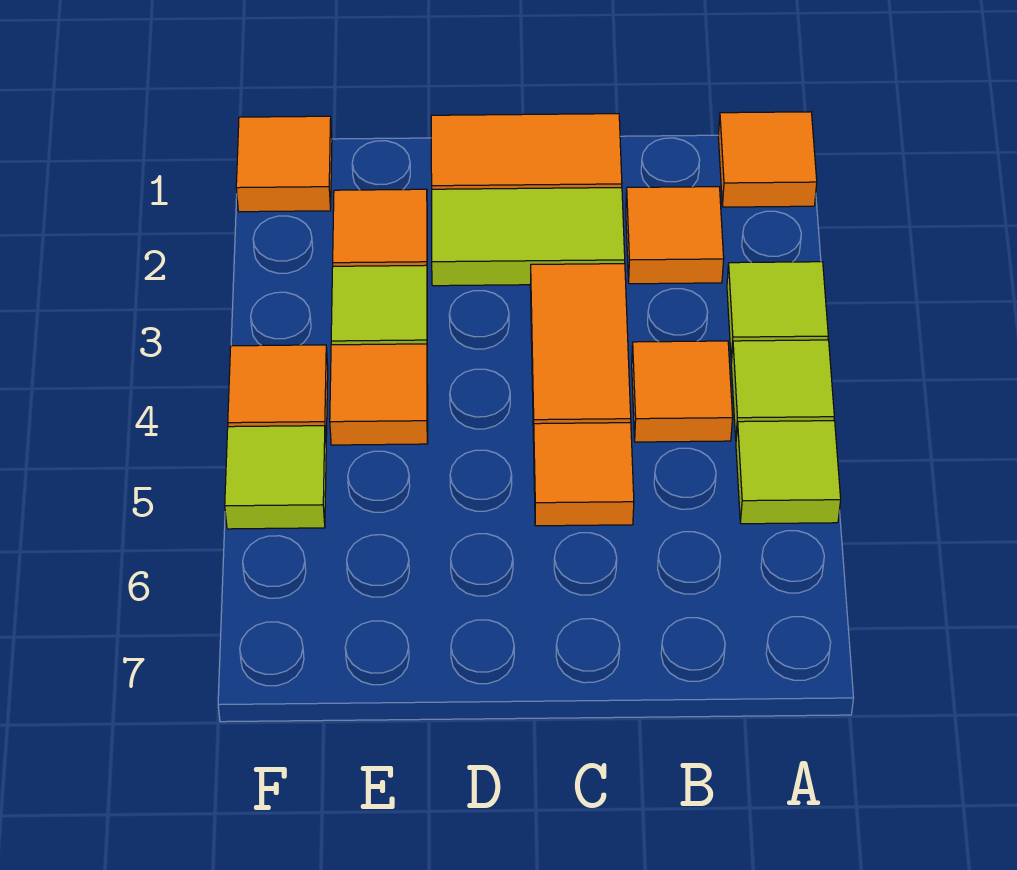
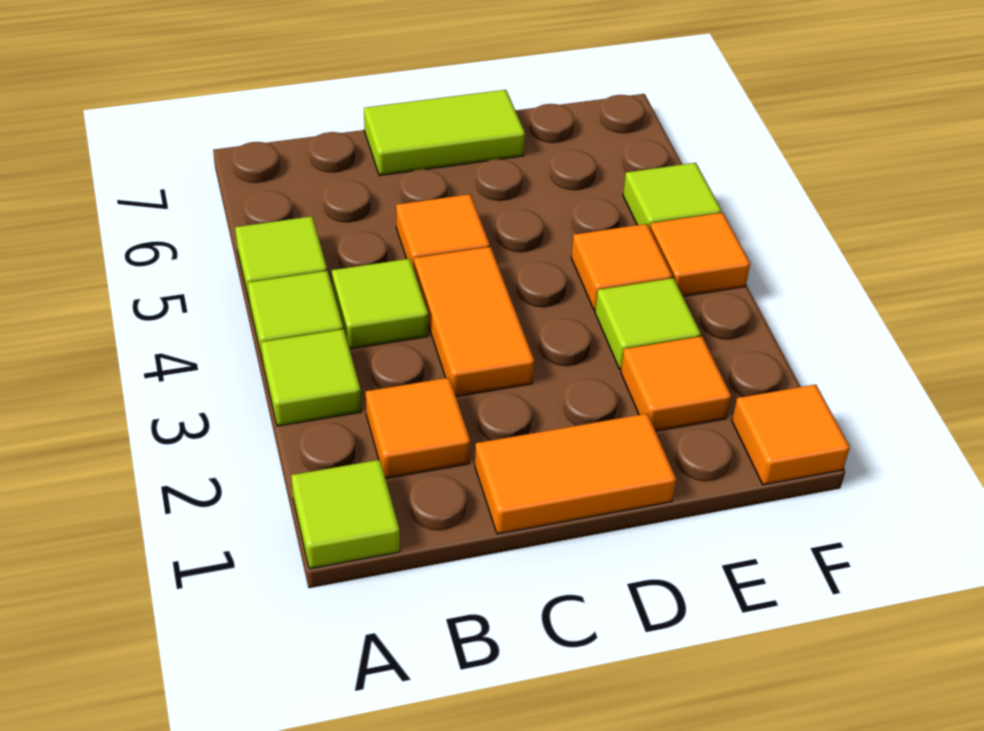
orange tile A1 level 1 -> lime tile A1 level 1
orange tile B4 level 1 -> lime tile B4 level 1
lime tile C2:D2 level 1 -> lime tile C7:D7 level 1

